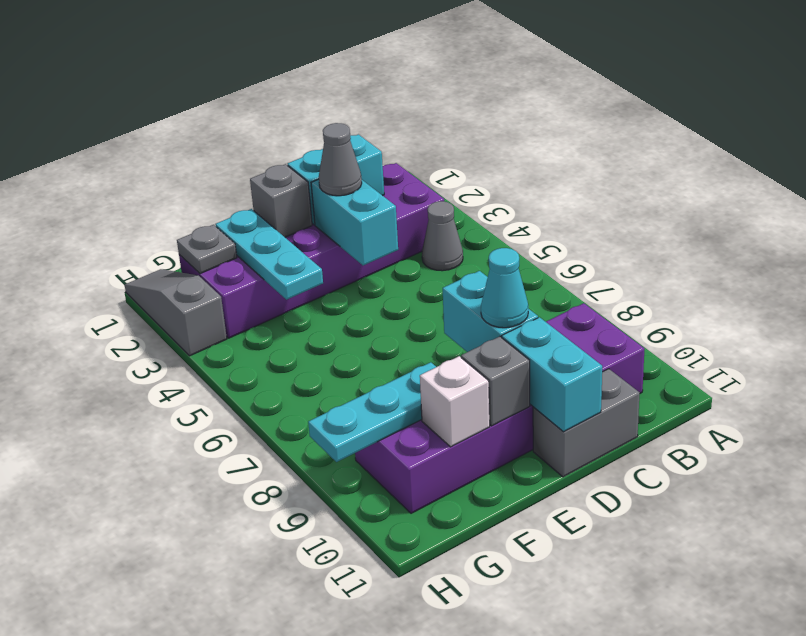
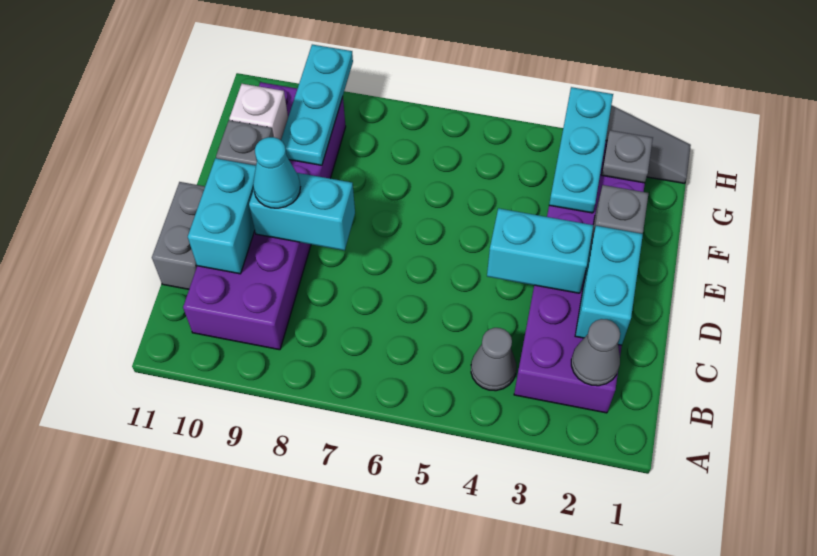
grey cone D3 level 3 -> grey cone B2 level 2
cyan brick D10:D11 level 2 -> cyan brick C10:D10 level 2
cyan plate F2:F4 level 2 -> cyan plate F3:H3 level 2

